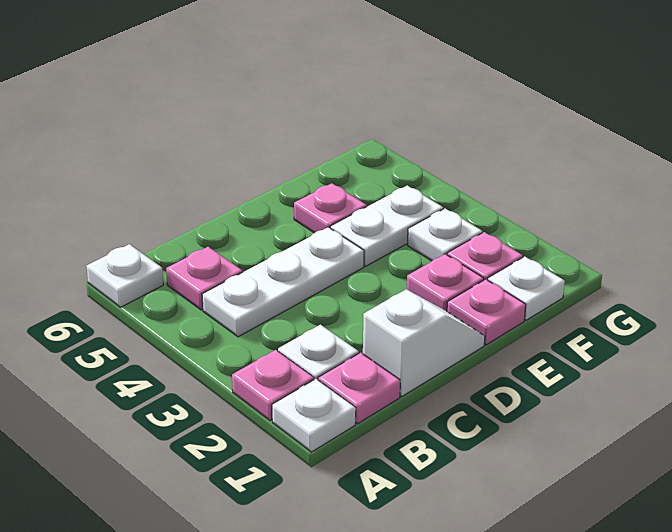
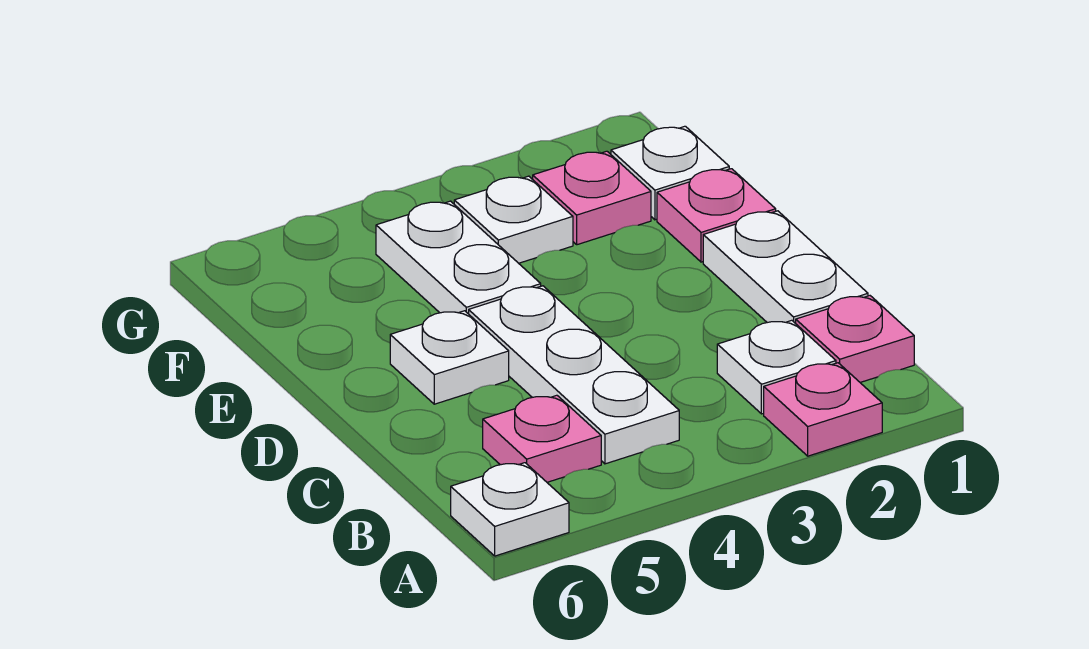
white plate A1 level 1 -> white plate D5 level 1
white slope C1:D1 level 1 top C -> white plate C1:D1 level 1
pink plate E2 level 1 -> none
pink plate E5 level 1 -> none

